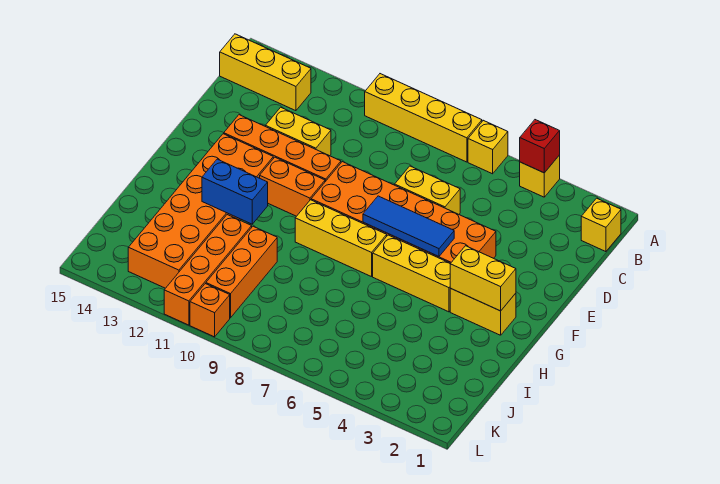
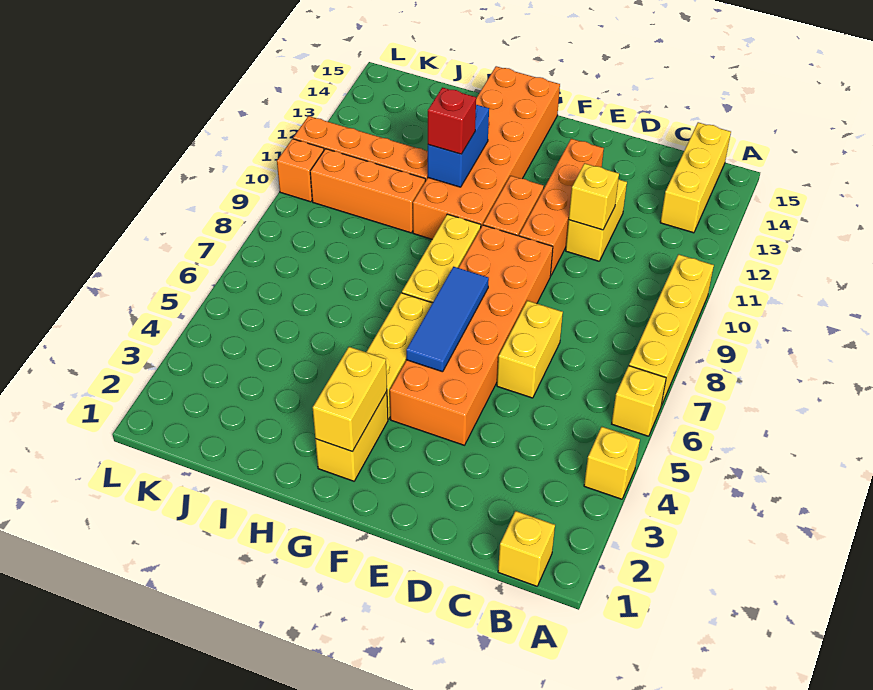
red brick A4 level 2 -> red brick H11 level 3
none -> yellow brick D11 level 2
orange brick F12:K13 level 1 -> orange brick G10:H15 level 1

